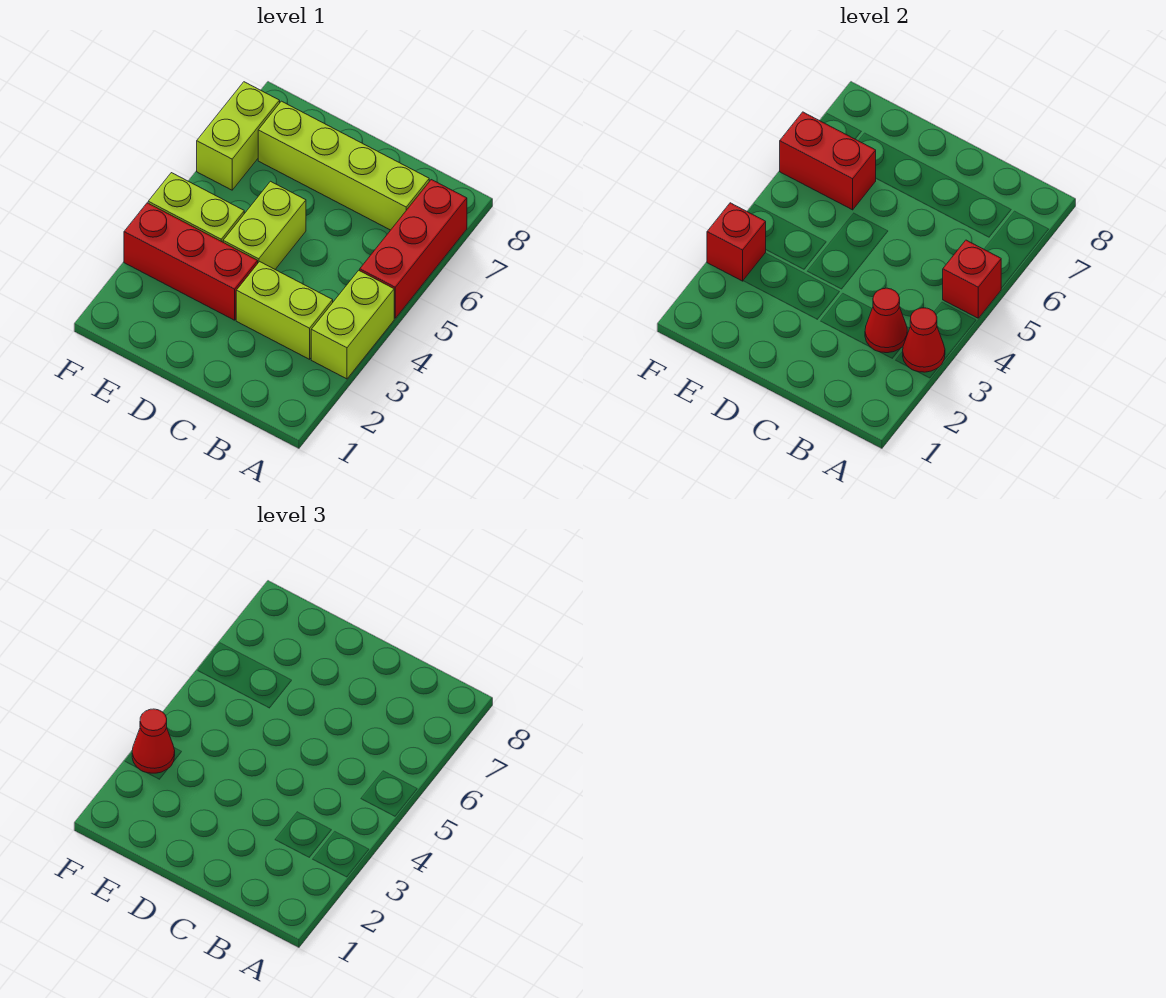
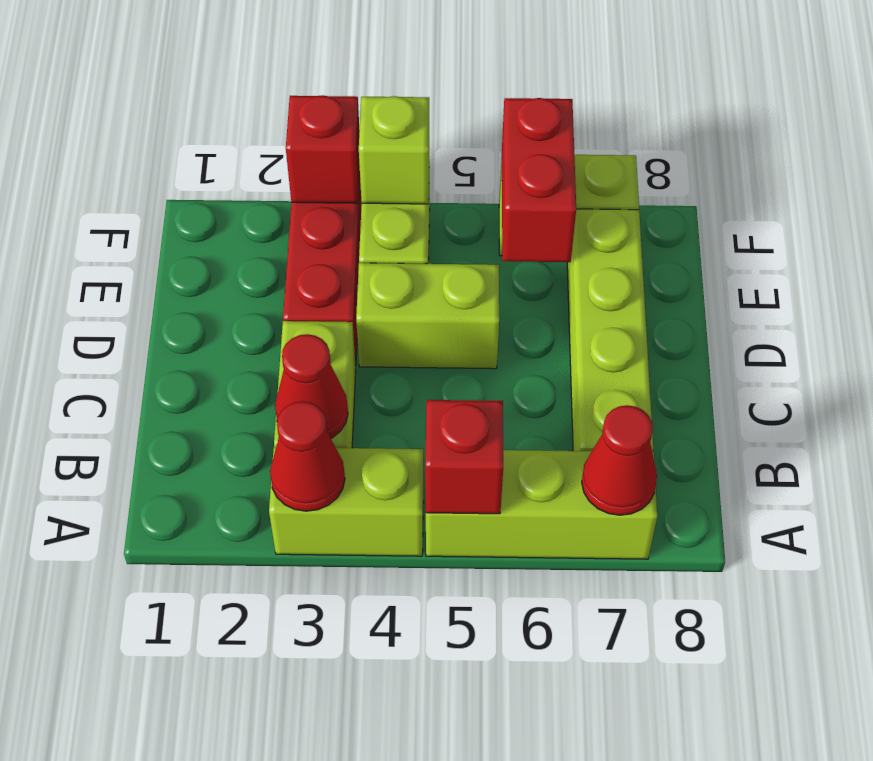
red brick A5:A7 level 1 -> lime brick A5:A7 level 1
red cone F3 level 3 -> red cone A7 level 2
none -> lime brick F4 level 2

